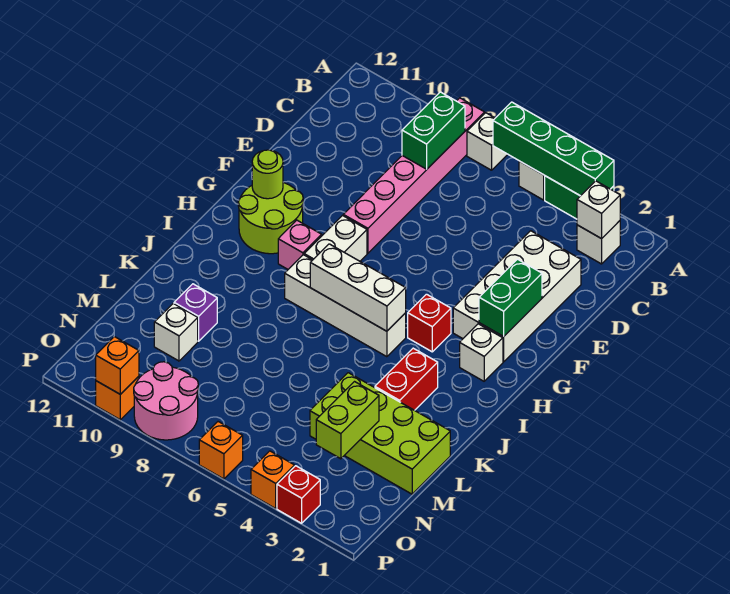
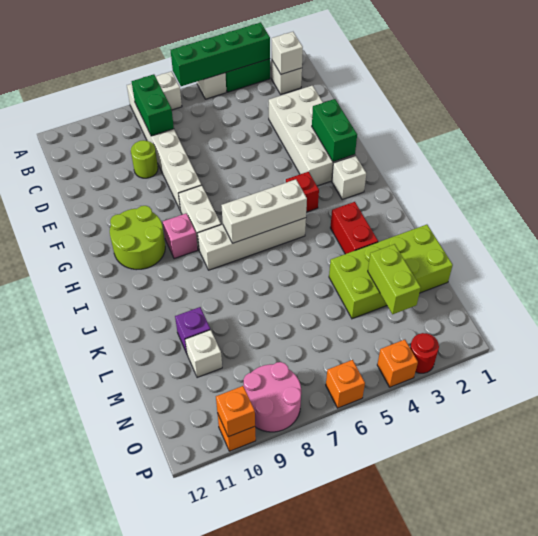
pink brick A8:F8 level 1 -> white brick A8:F8 level 1
lime round brick G11 level 2 -> lime round brick D9 level 1
red brick P3 level 1 -> red round brick P3 level 1

